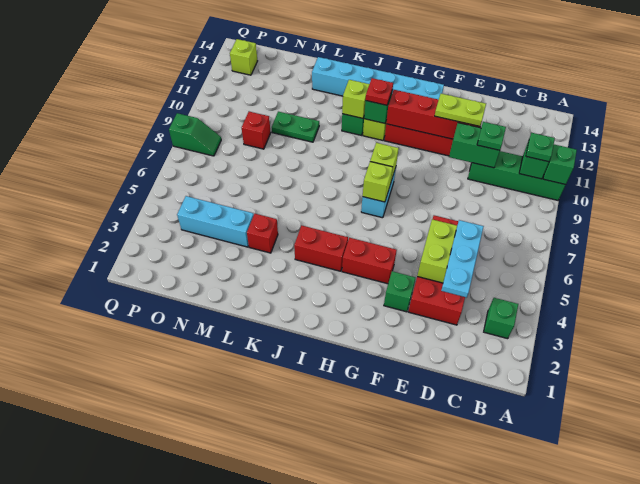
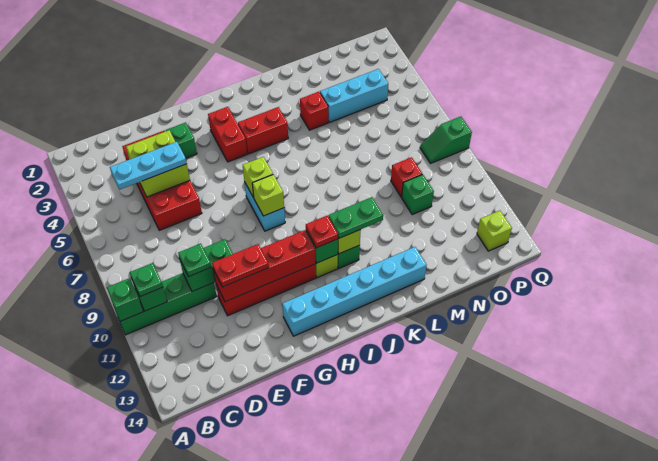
green brick B3 level 1 -> green brick N10 level 1
cyan plate D3:D5 level 3 -> cyan plate C5:E5 level 3
lime plate E11:F11 level 3 -> red plate E11:F11 level 3
red brick G4:H4 level 1 -> red brick H3:H4 level 1
green plate L10:M10 level 1 -> green plate J11:K11 level 3

